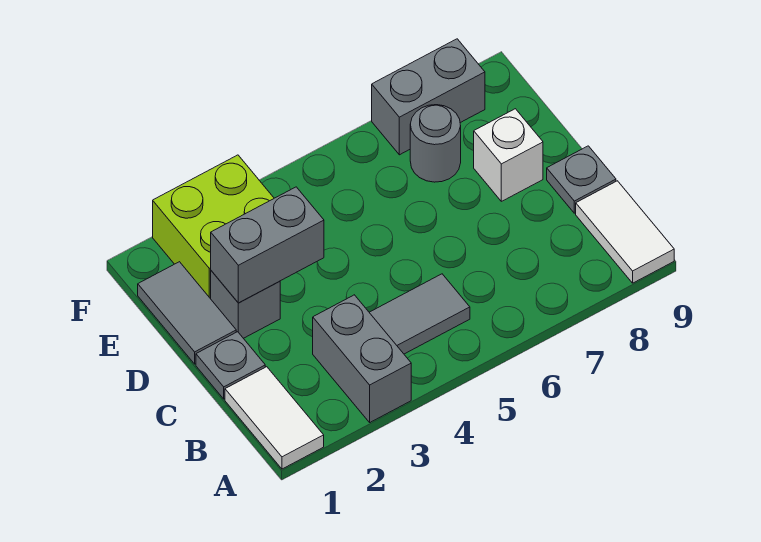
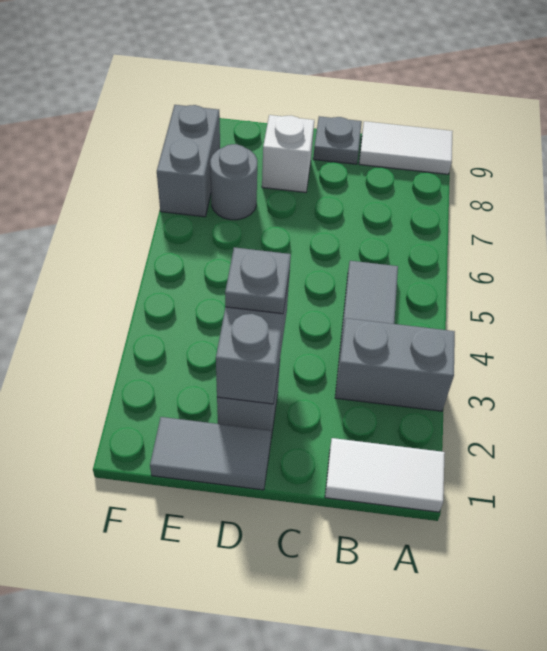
grey plate C1 level 1 -> grey plate D3 level 3
lime brick E2:F3 level 1 -> none

